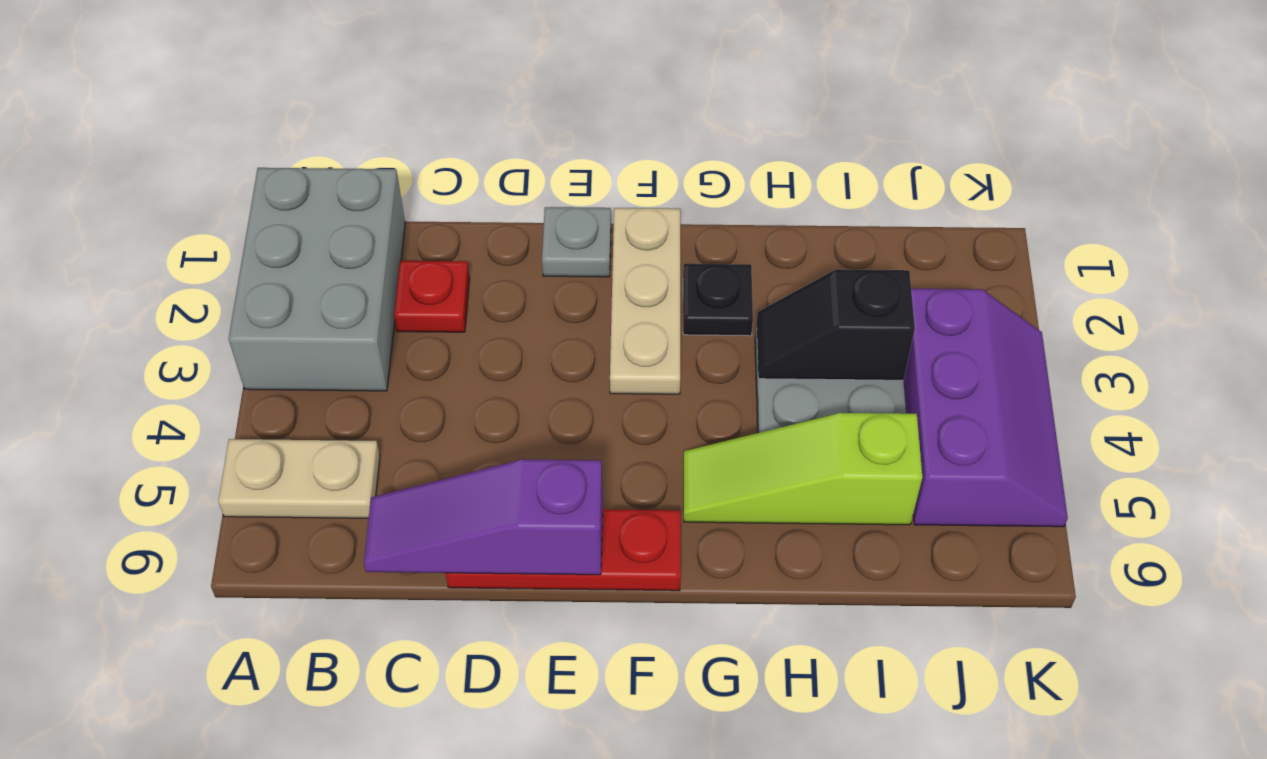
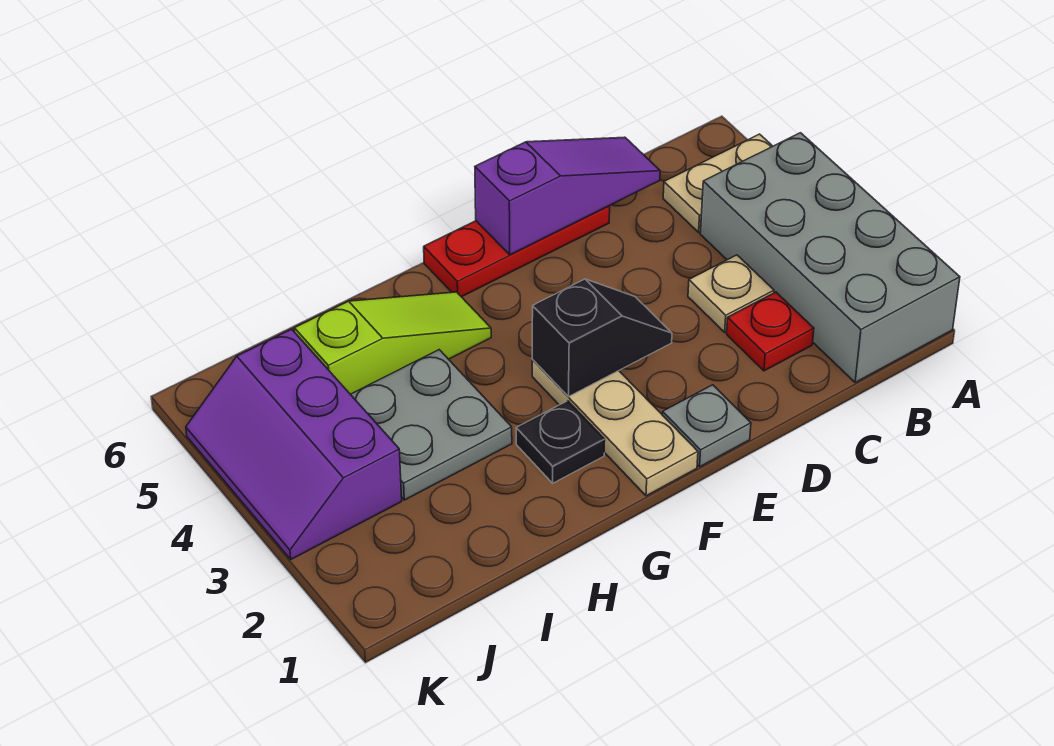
grey brick A1:B3 level 1 -> grey brick A1:B4 level 1
none -> tan plate C3 level 1
black slope H3:I3 level 2 top I -> black slope E3:F3 level 2 top F

